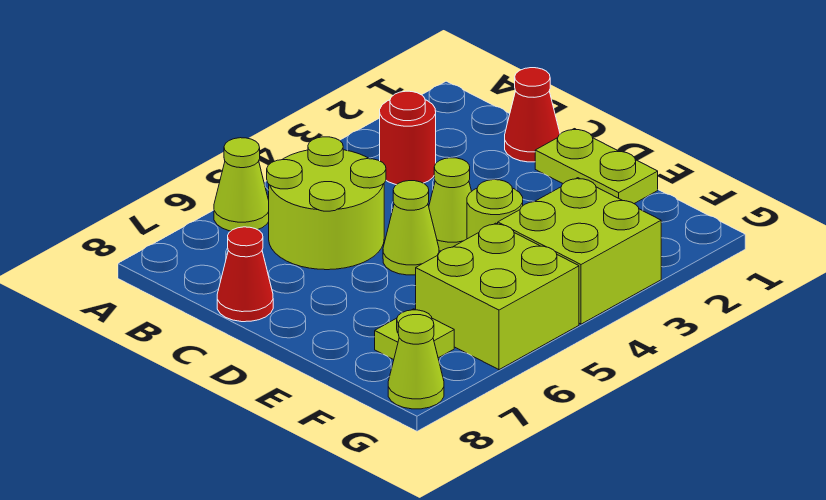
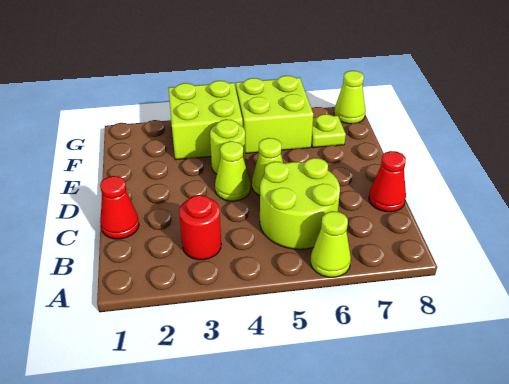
lime plate D1:E1 level 1 -> none

